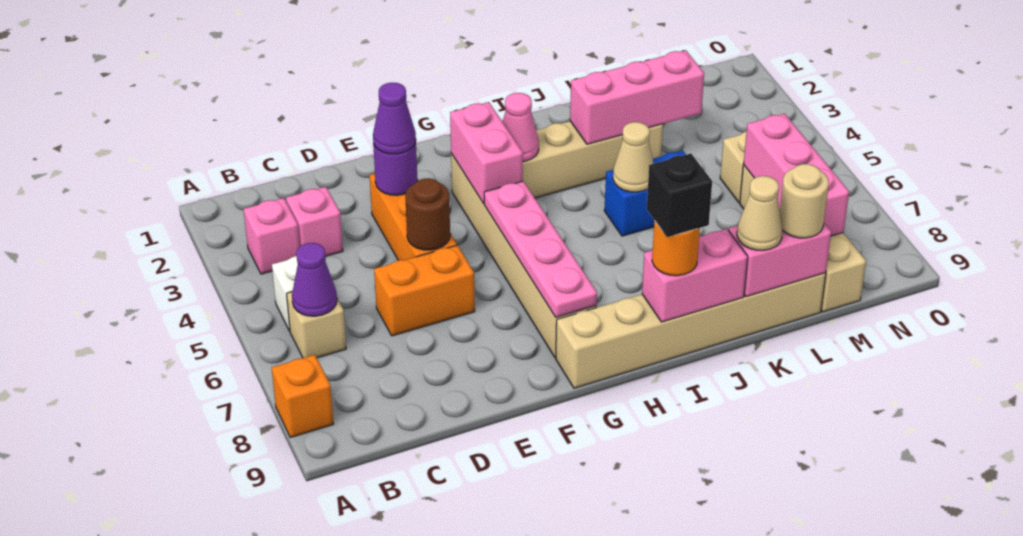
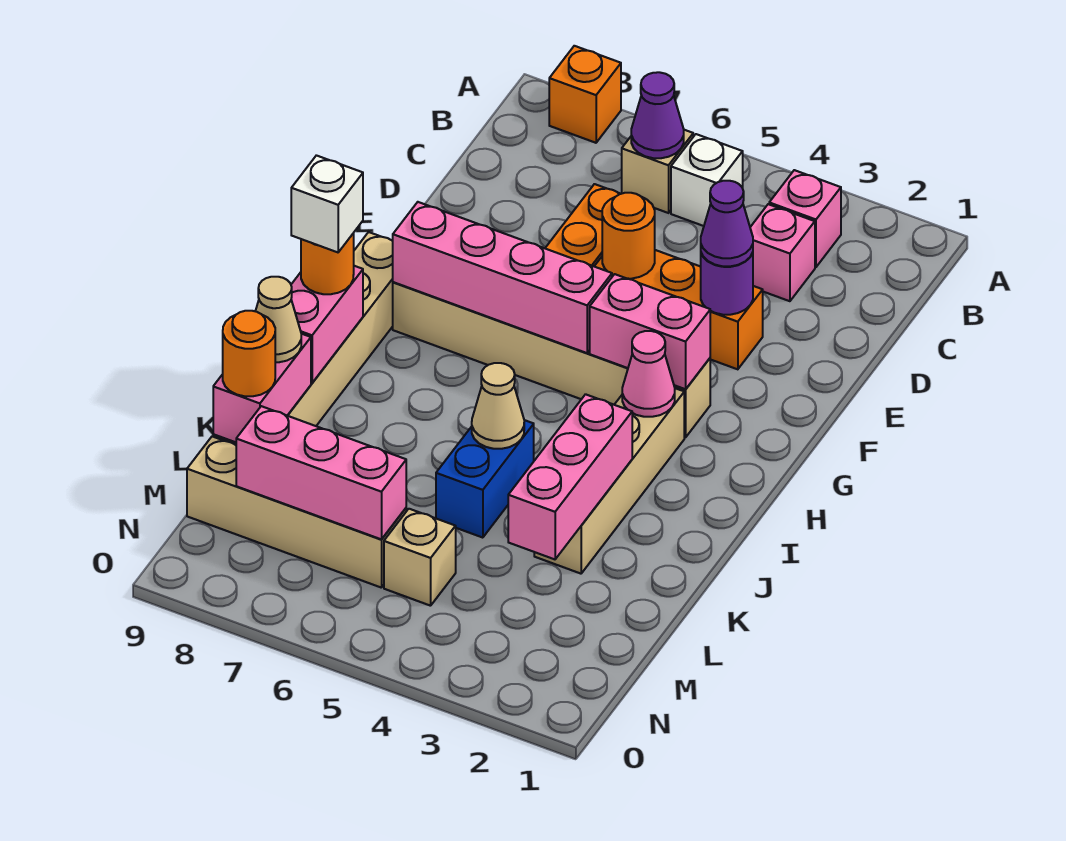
brown round brick E5 level 2 -> orange round brick E5 level 2
pink plate G5:G8 level 2 -> pink brick G5:G8 level 2
black brick I9 level 4 -> white brick I9 level 4
tan round brick L9 level 3 -> orange round brick L9 level 3

